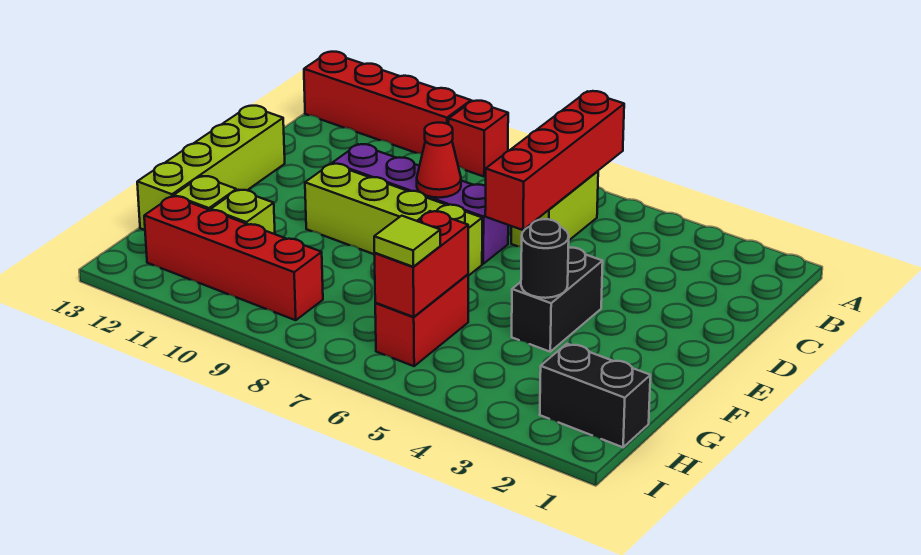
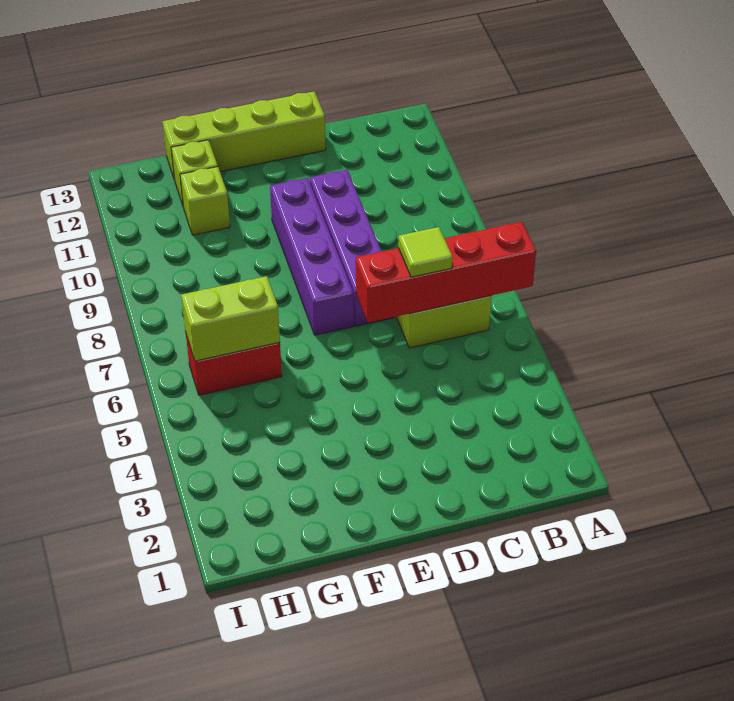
red brick A9 level 1 -> none
red brick A10:A13 level 1 -> none
red cone D8 level 2 -> none
black brick E4:F4 level 1 -> none
lime brick E7:E10 level 1 -> purple brick E7:E10 level 1
black round brick F4 level 2 -> none
red brick G6:H6 level 2 -> lime brick G6:H6 level 2
black brick H1:H2 level 1 -> none
lime tile H6 level 3 -> lime tile C6 level 3
red brick H9:H12 level 1 -> none

